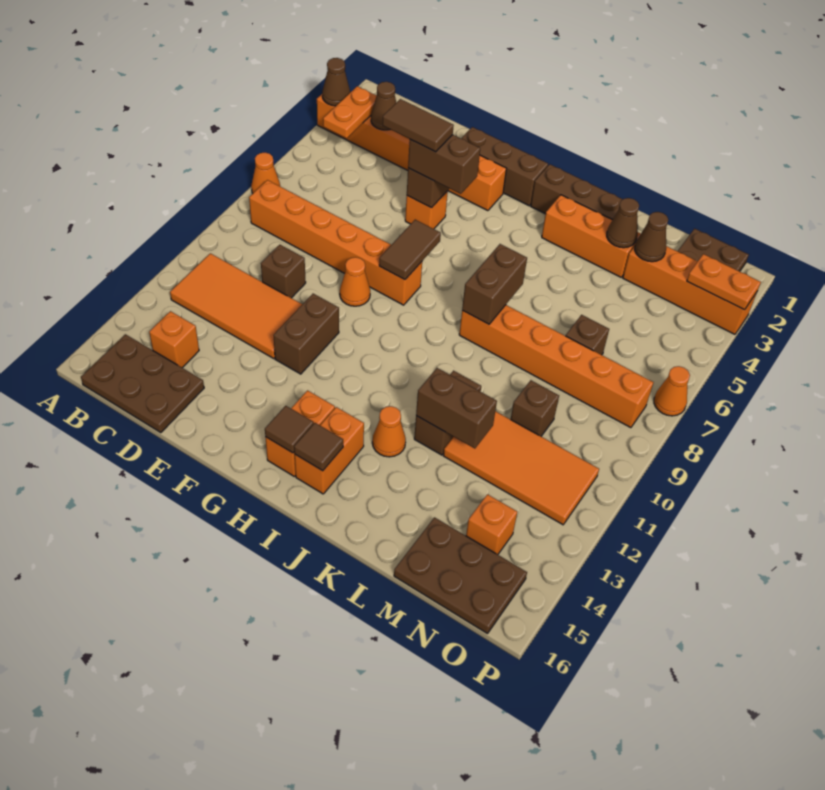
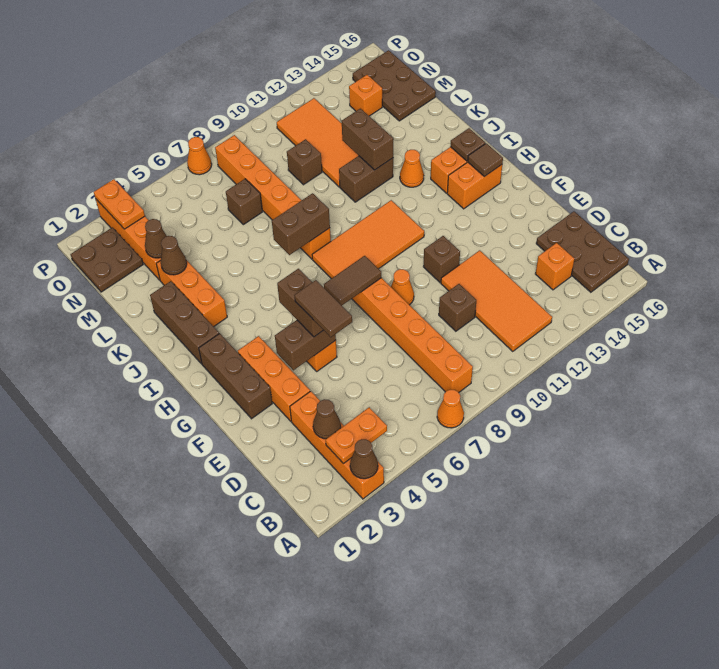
brown brick F11:F12 level 1 -> brown brick F11 level 1
none -> orange tile H8:I11 level 1
brown tile I15 level 2 -> brown plate I15 level 2

